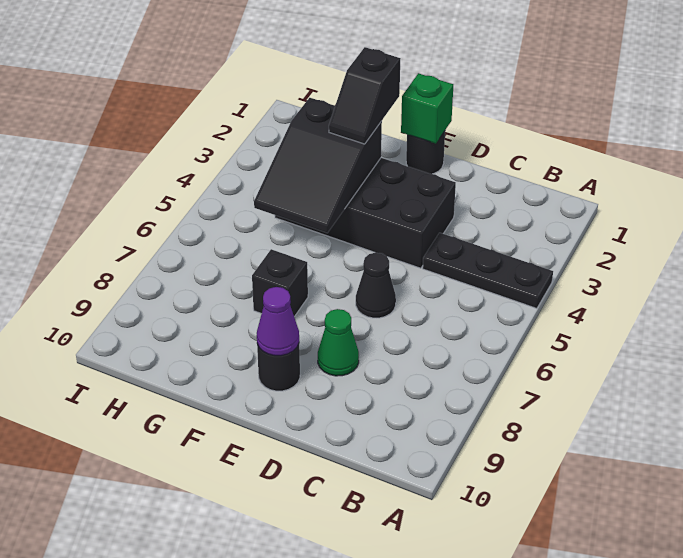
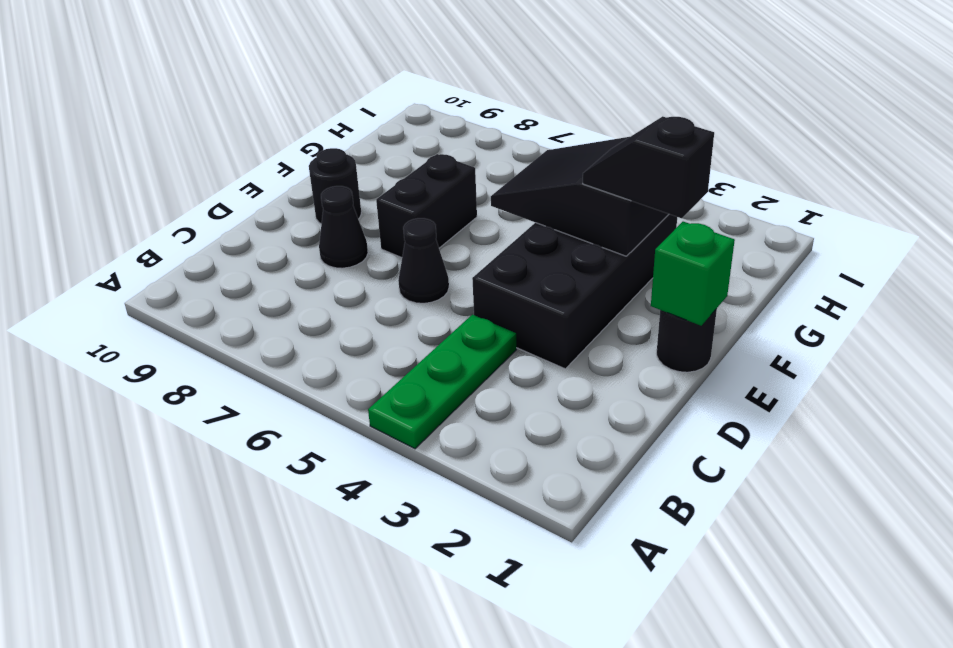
black plate A4:C4 level 1 -> green plate A4:C4 level 1
green cone D8 level 1 -> black cone D8 level 1
purple cone E9 level 2 -> none
black brick F7 level 1 -> black brick E7:F7 level 1

